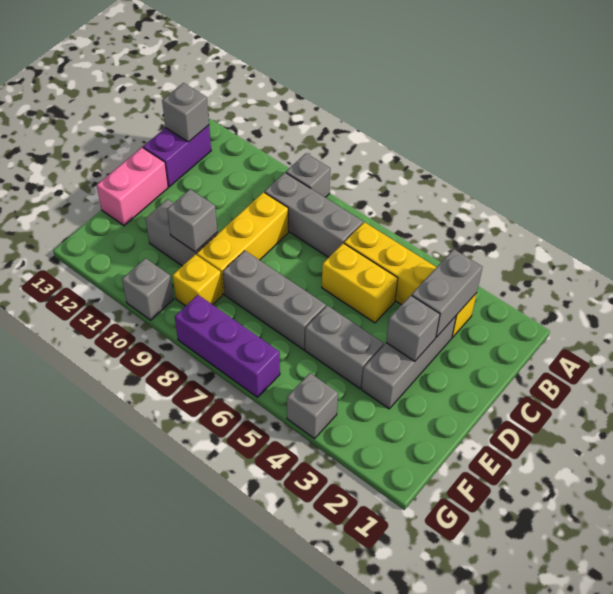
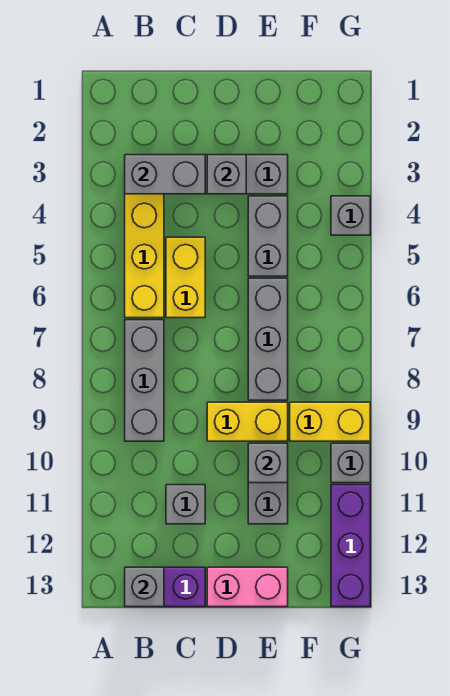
grey brick A9 level 1 -> grey brick C11 level 1
yellow brick C9:E9 level 1 -> yellow brick D9:E9 level 1
yellow brick F9 level 1 -> yellow brick F9:G9 level 1
purple brick G6:G8 level 1 -> purple brick G11:G13 level 1

